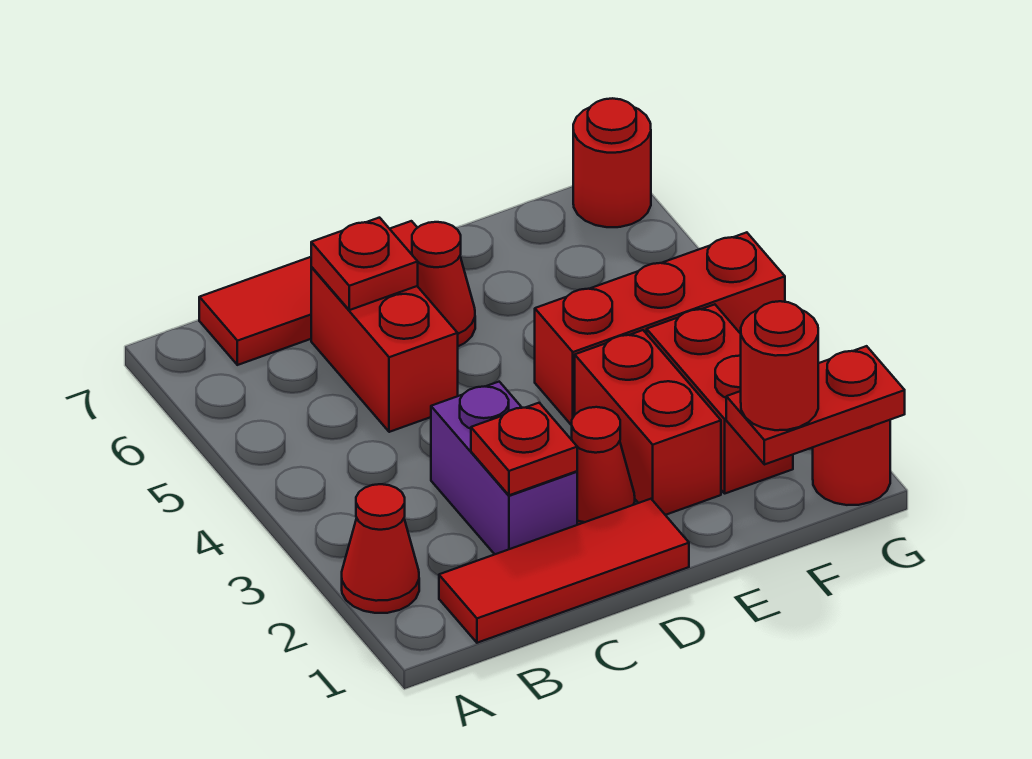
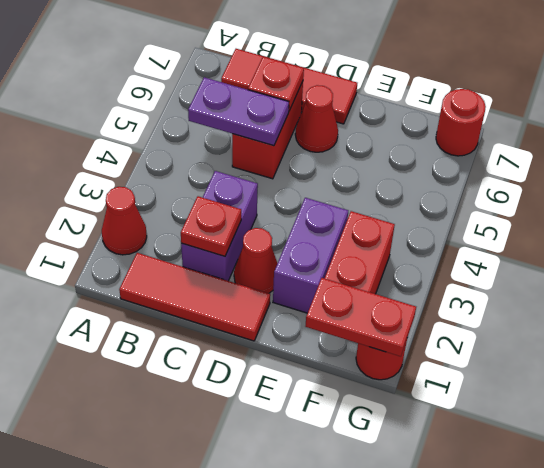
none -> purple plate B5:C5 level 2
red brick E2:E3 level 1 -> purple brick E2:E3 level 1
red brick E4:G4 level 1 -> none
red round brick F1 level 3 -> none

